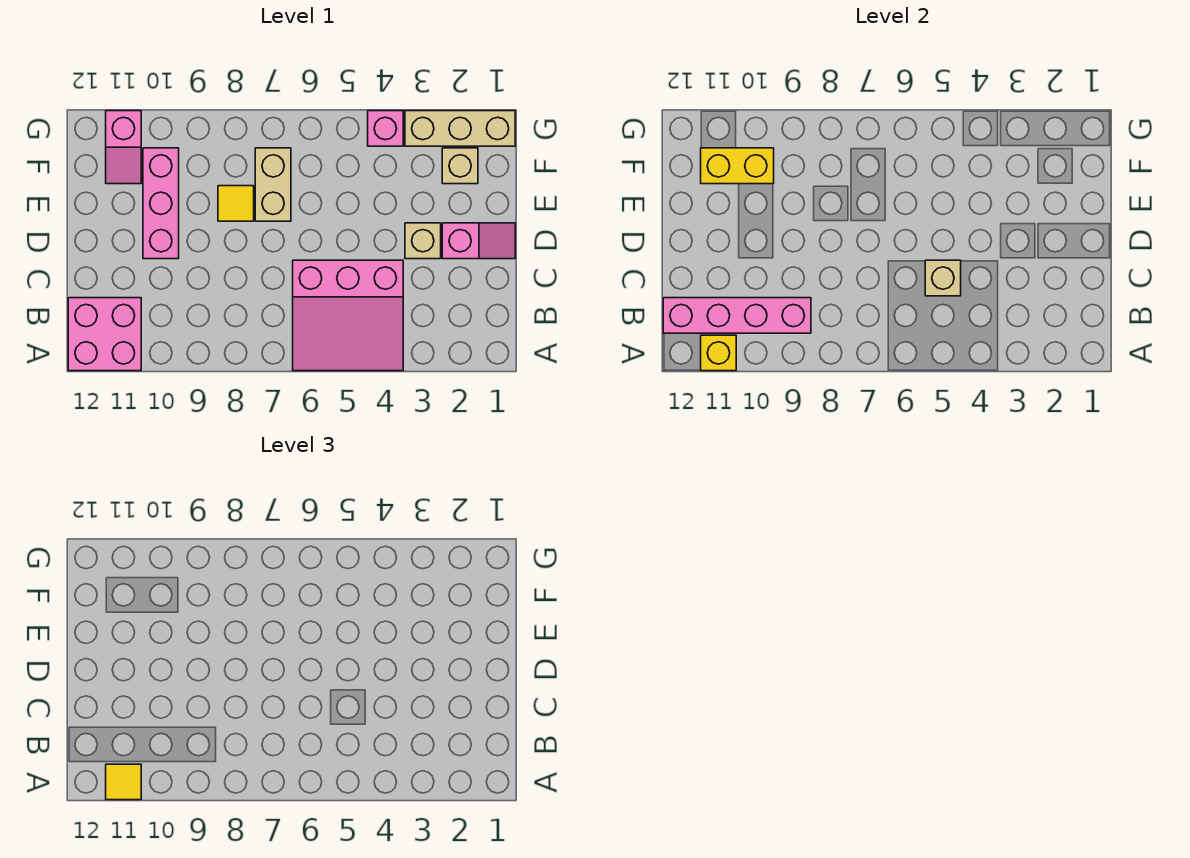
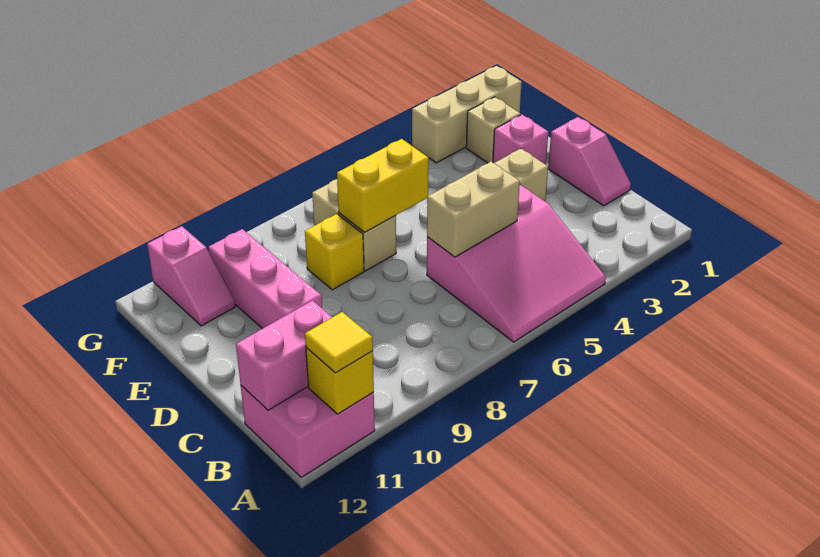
pink brick B9:B12 level 2 -> pink brick B11:B12 level 2
tan brick C5 level 2 -> tan brick C5:C6 level 2
pink slope D1:D2 level 1 top 2 -> pink slope C1:D1 level 1 top D
yellow tile E8 level 1 -> yellow brick E8 level 1
yellow brick F10:F11 level 2 -> yellow brick E6:E7 level 2
pink brick G4 level 1 -> pink brick E2 level 1

